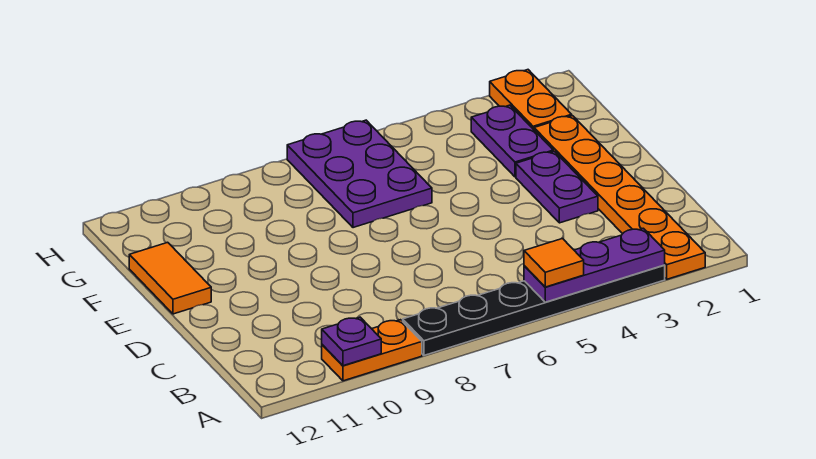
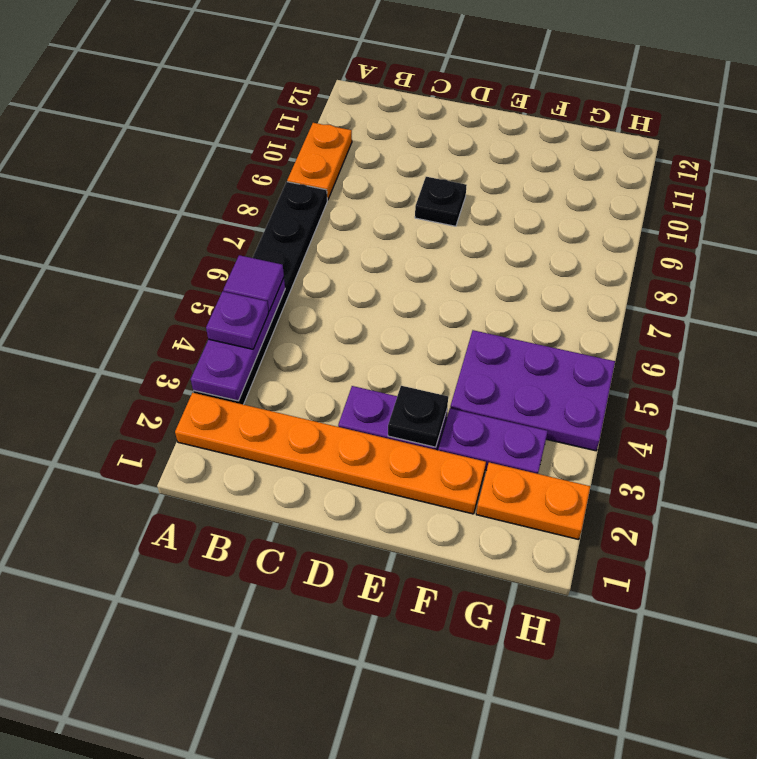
orange tile A5 level 3 -> purple tile A5 level 3
purple plate A10 level 2 -> purple plate A4 level 3
none -> black plate D9 level 1
none -> black plate E3 level 2
orange tile E12:F12 level 1 -> none
purple plate F6:H7 level 1 -> purple plate F4:H5 level 1

